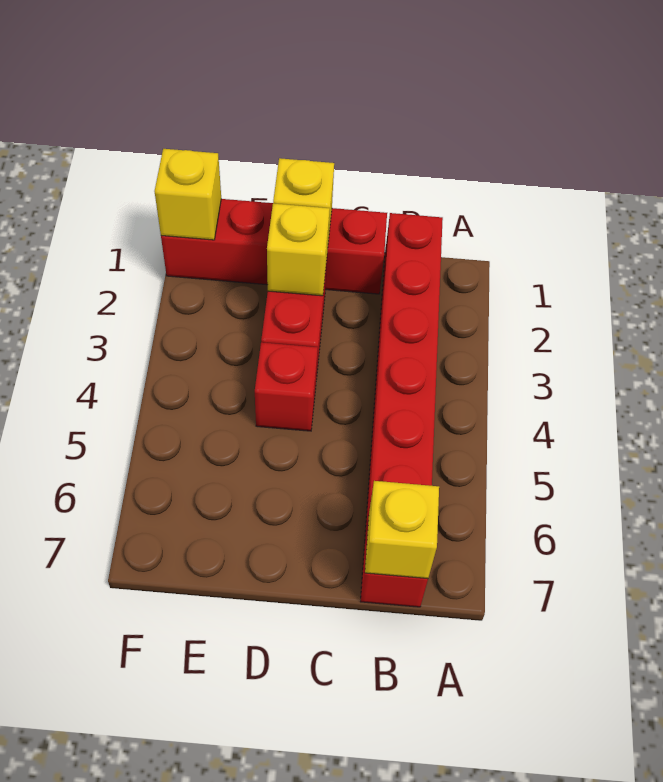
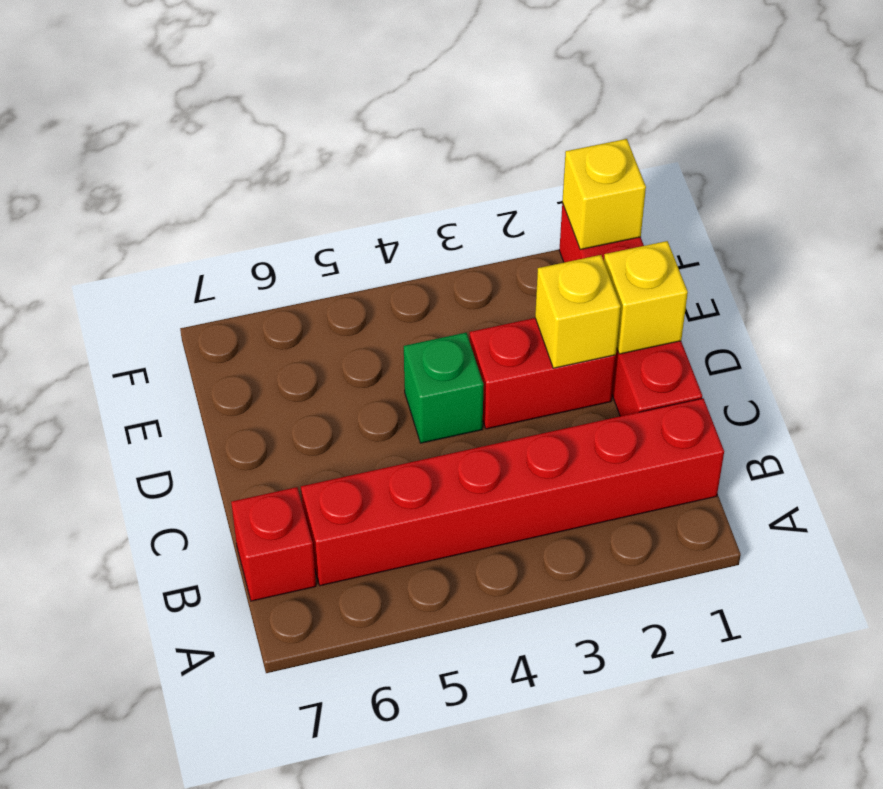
yellow brick B7 level 2 -> none
red brick D4 level 1 -> green brick D4 level 1

